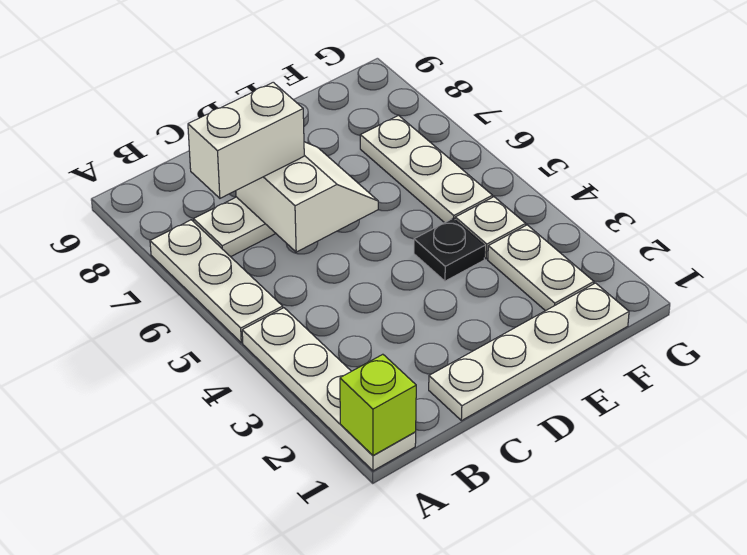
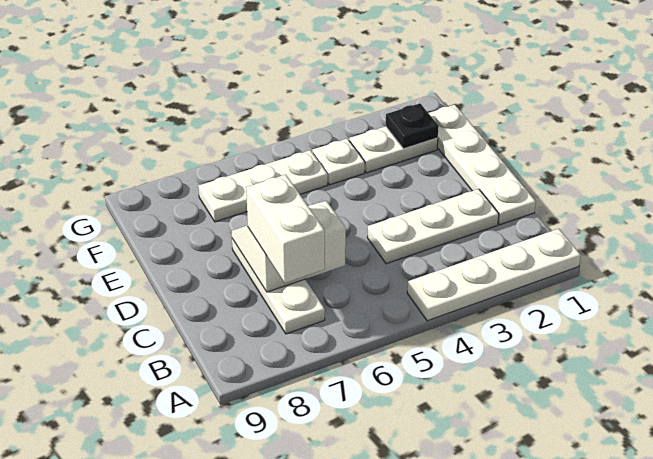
lime brick A1 level 2 -> none
white plate A5:A7 level 1 -> white plate C2:C4 level 1
black plate E4 level 1 -> black plate F2 level 2

